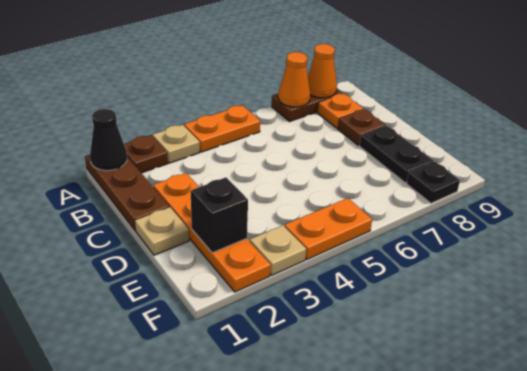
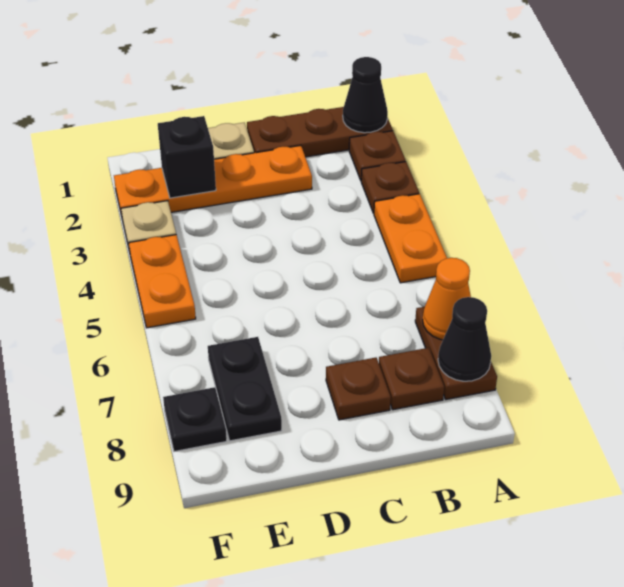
tan plate A3 level 1 -> brown plate A3 level 1
orange cone A8 level 2 -> black cone A8 level 2
orange plate B8 level 1 -> brown plate B8 level 1
black plate D8:E8 level 1 -> black plate E7:E8 level 1

